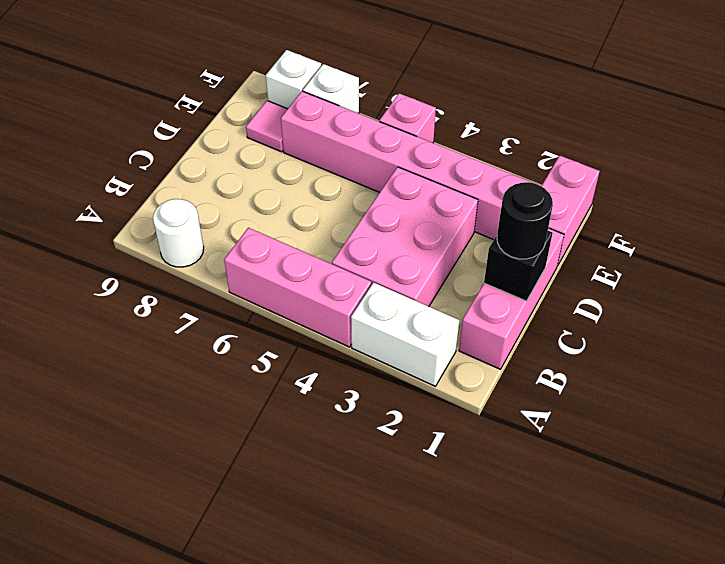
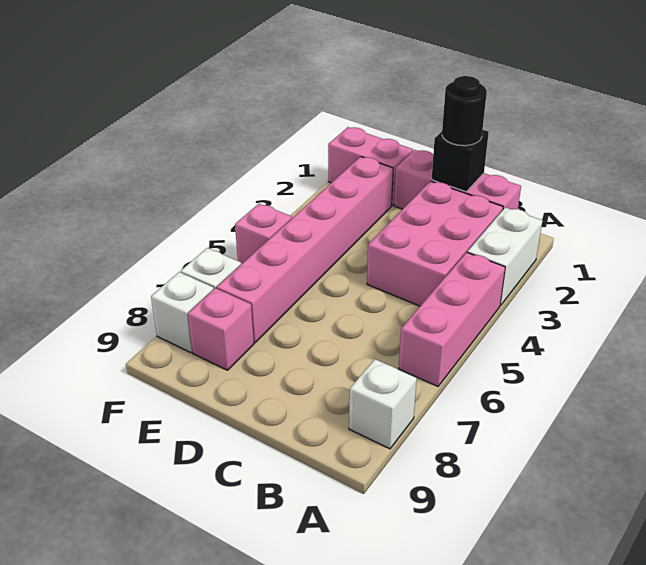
white round brick A8 level 1 -> white brick A8 level 1
pink brick B3:D4 level 1 -> pink brick B2:C4 level 1
pink tile E8 level 1 -> pink brick E8 level 1

